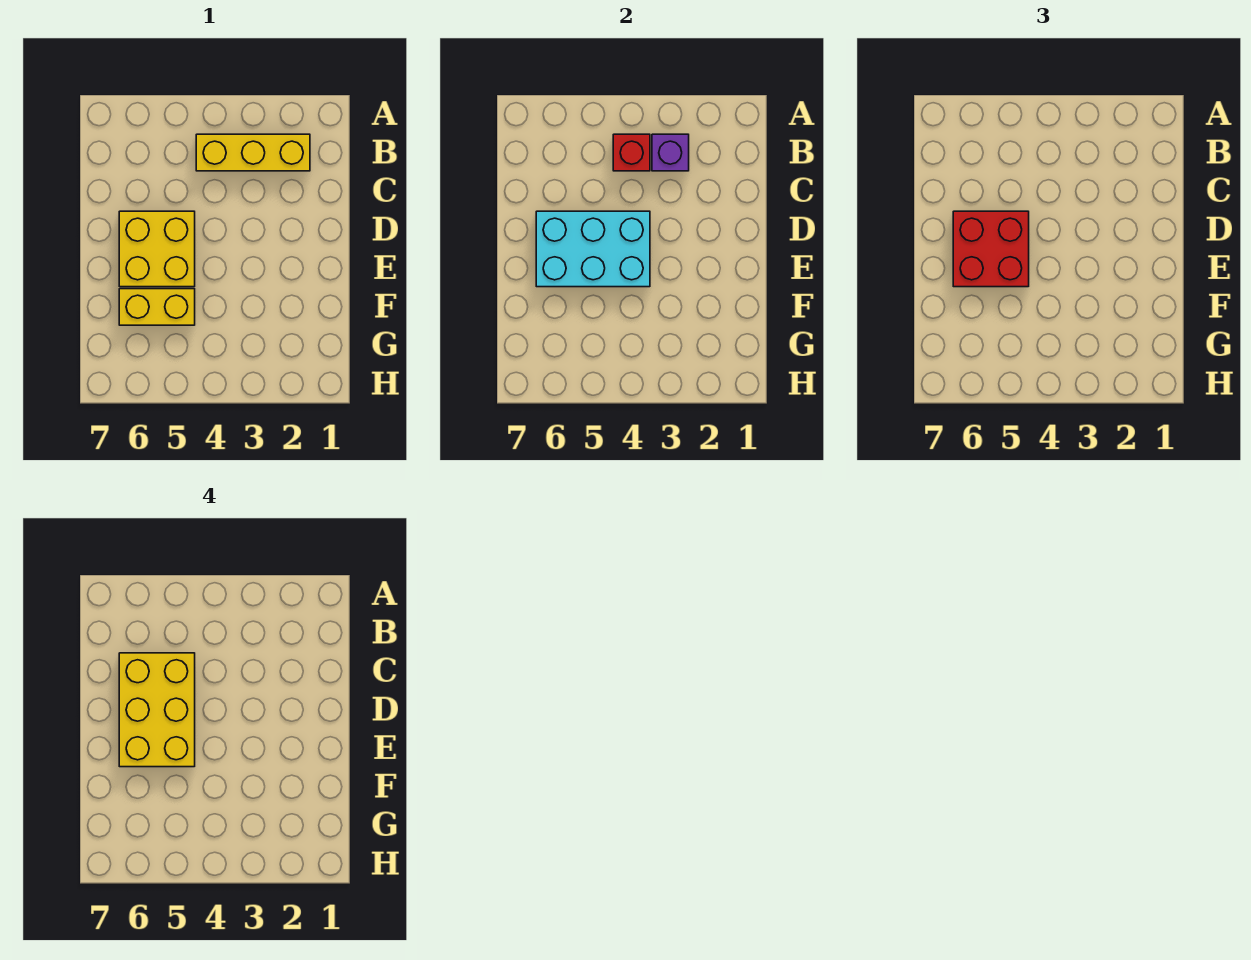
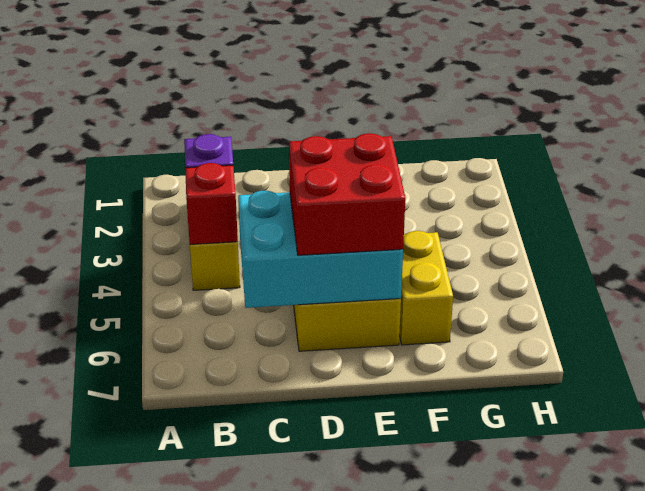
yellow brick C5:E6 level 4 -> none
cyan brick D4:E6 level 2 -> cyan brick C5:E6 level 2

